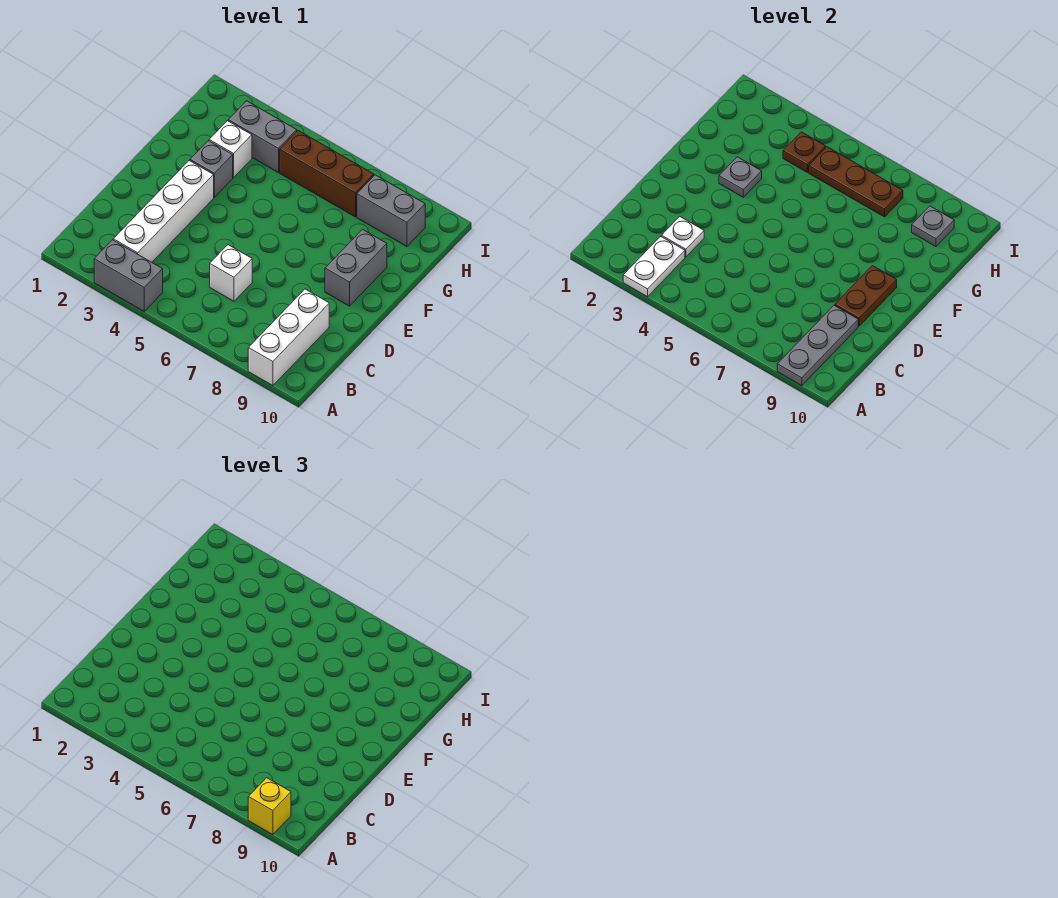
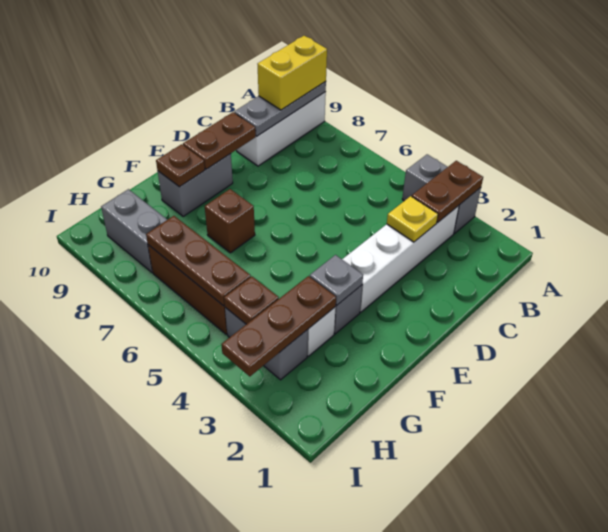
white plate A3:B3 level 2 -> brown plate A3:B3 level 2
yellow brick A9 level 3 -> yellow brick A9:B9 level 3
white plate C3 level 2 -> yellow plate C3 level 2
white brick C6 level 1 -> none
none -> brown brick F7 level 1
none -> brown plate F9 level 2
none -> brown plate G3:I3 level 2
grey plate H9 level 2 -> none

